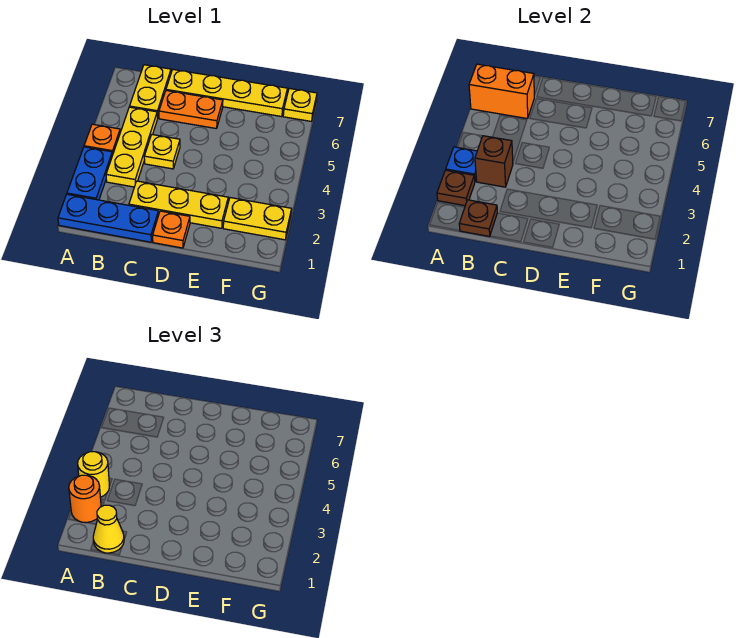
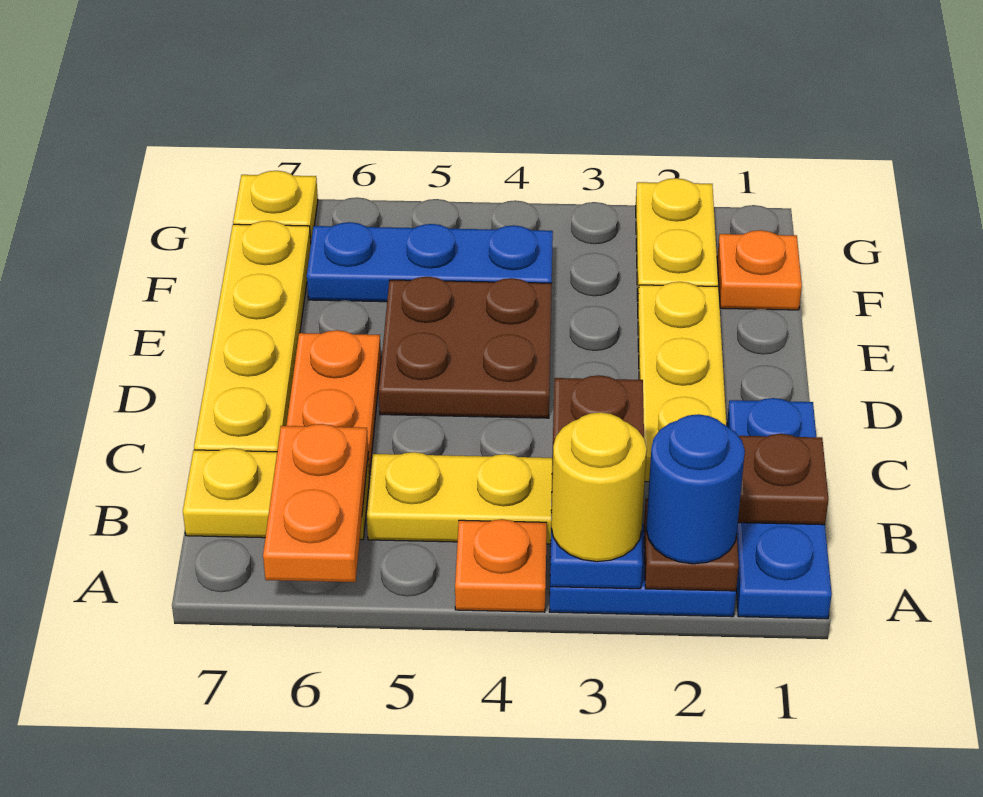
orange round brick A2 level 3 -> blue round brick A2 level 3
orange brick A6:B6 level 2 -> orange plate A6:B6 level 2
yellow cone B1 level 3 -> none
yellow plate C4 level 1 -> none
orange plate D1 level 1 -> orange plate F1 level 1
none -> brown plate D4:E5 level 1
none -> blue plate F4:F6 level 1

